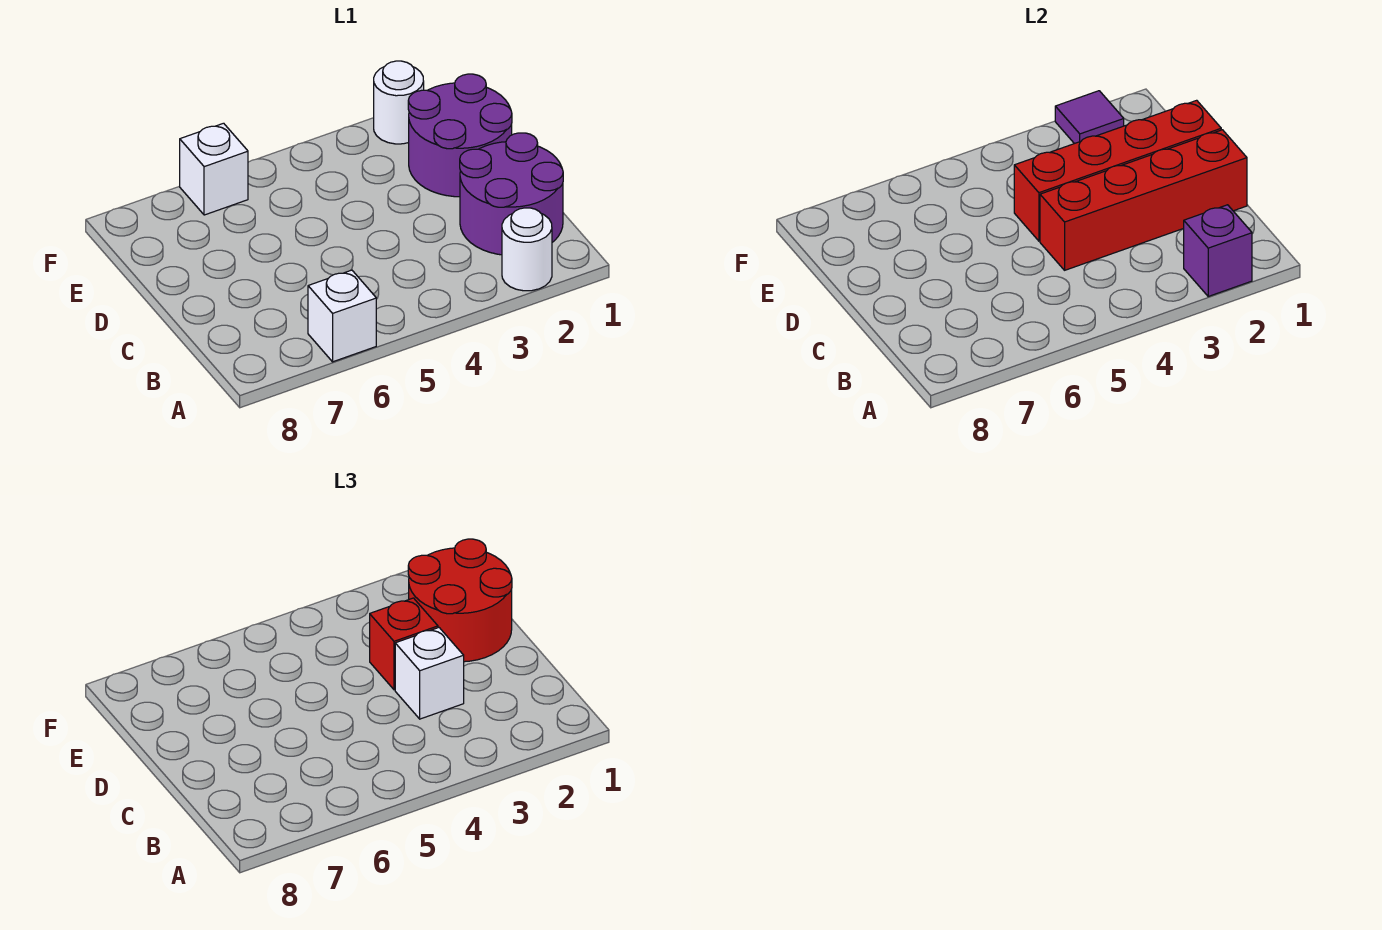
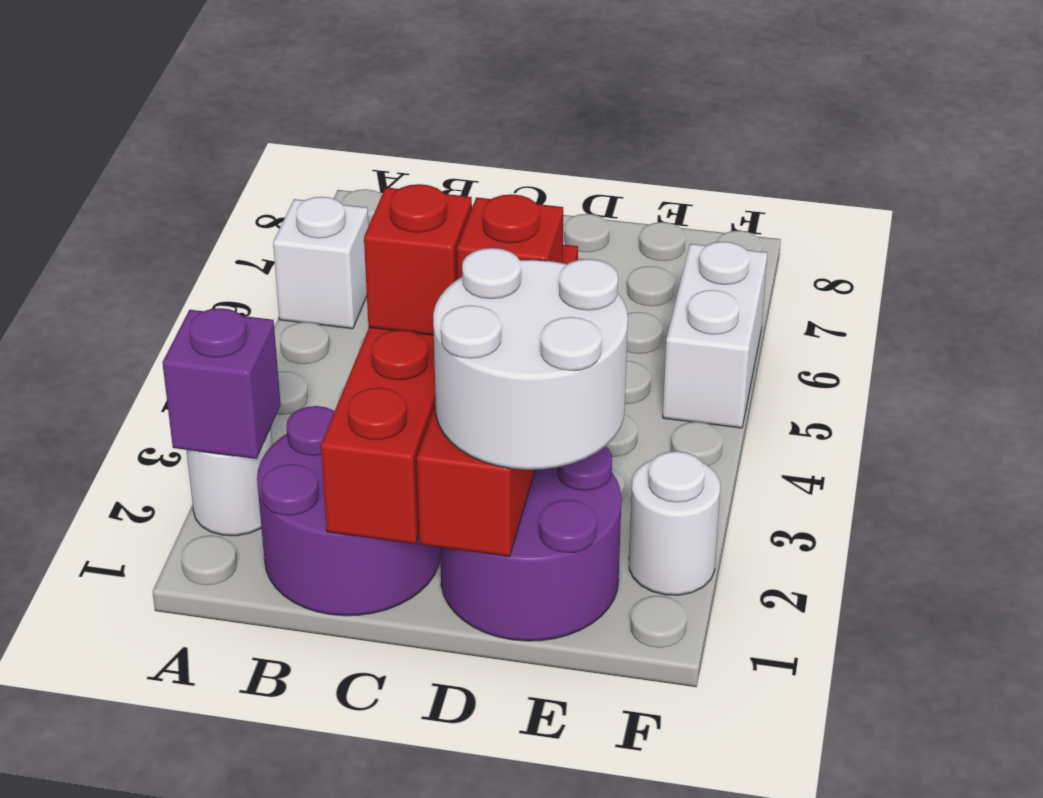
white brick C3 level 3 -> red brick C3 level 3
red round brick D1:E2 level 3 -> white round brick D1:E2 level 3
purple tile F2 level 2 -> none
white brick F6 level 1 -> white brick F5:F6 level 1

